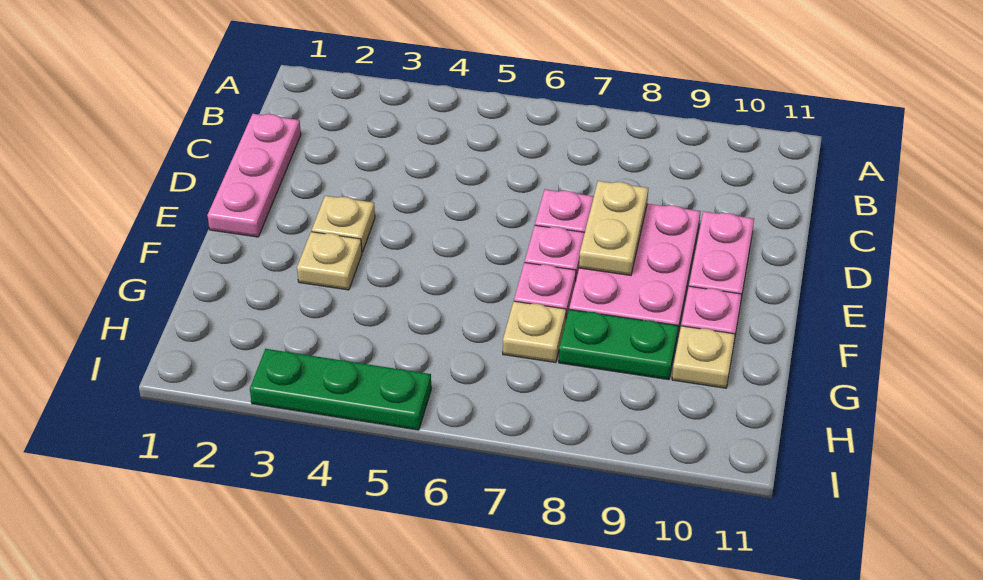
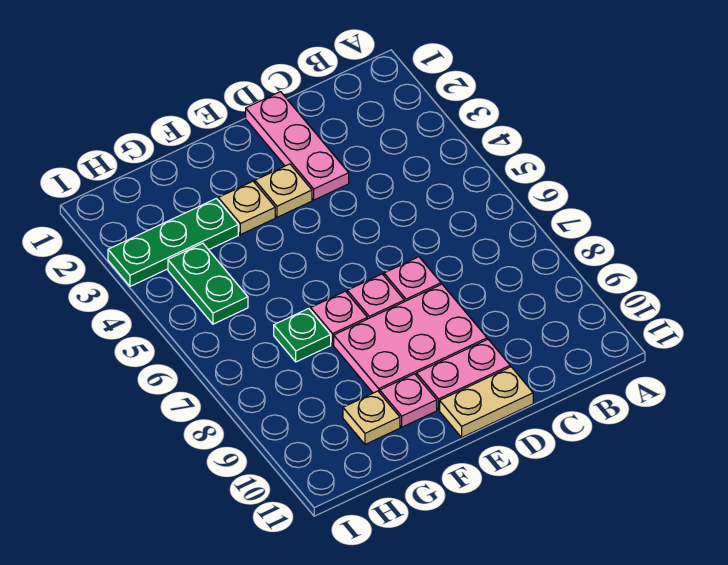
pink plate C1:E1 level 1 -> pink plate D1:D3 level 1
tan plate D8:E8 level 2 -> tan plate D11:E11 level 1
tan plate G7 level 1 -> green plate G7 level 1
green plate G8:G9 level 1 -> green plate H4:H5 level 1
green plate I3:I5 level 1 -> green plate G3:I3 level 1

